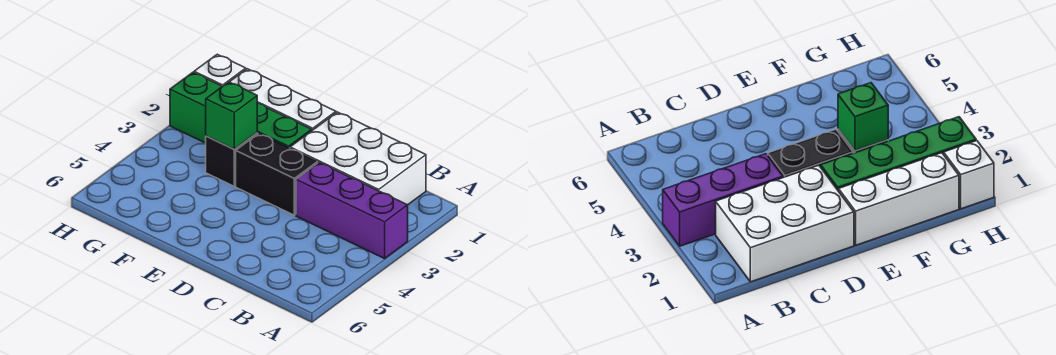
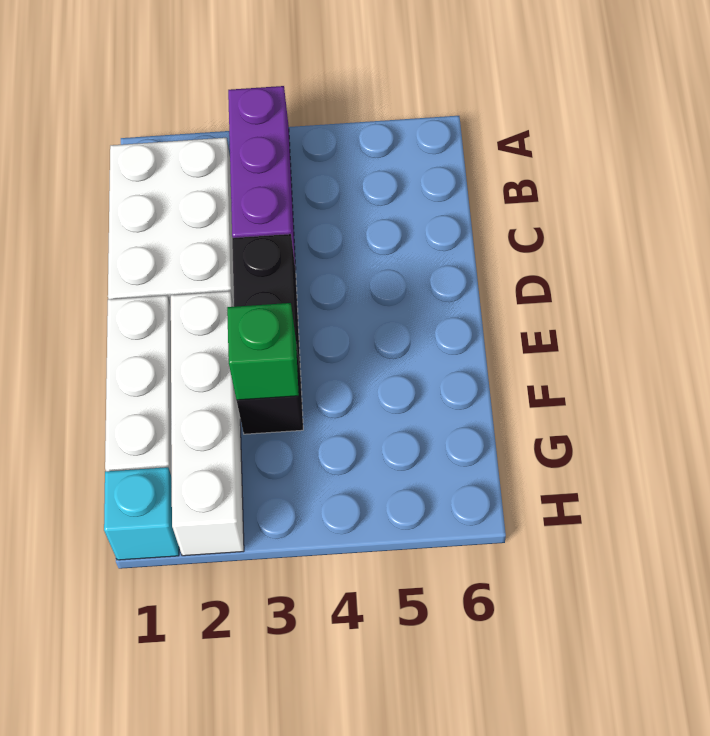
green brick E2:H2 level 1 -> white brick E2:H2 level 1
white brick H1 level 1 -> cyan brick H1 level 1

